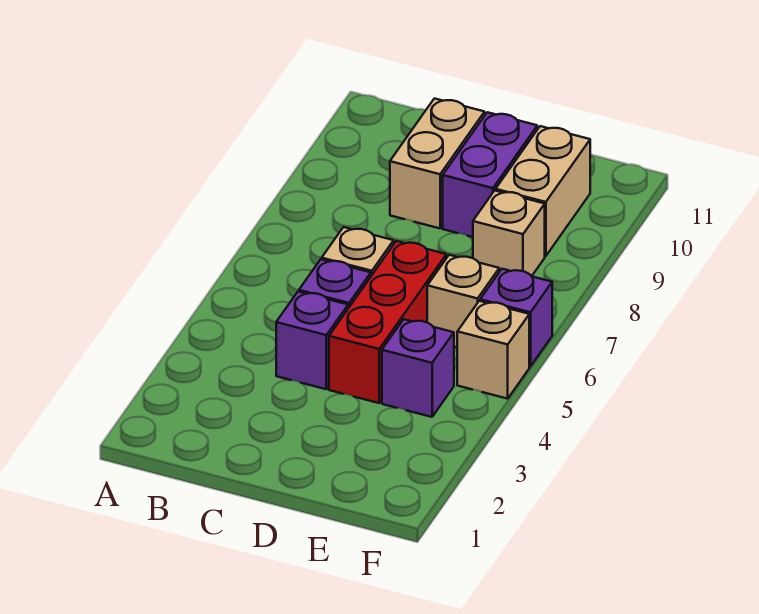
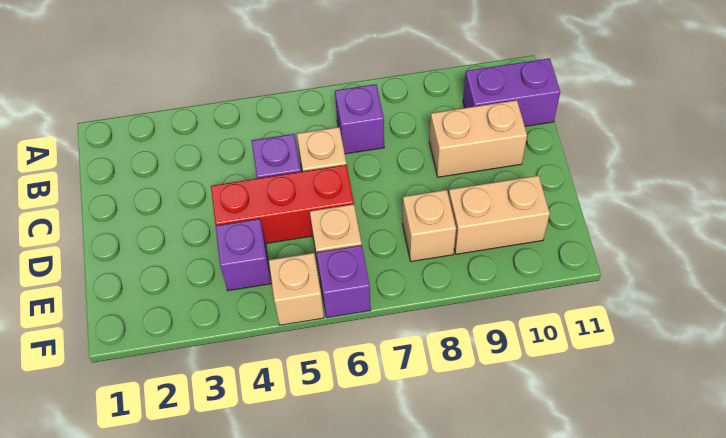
purple brick C4 level 1 -> purple brick B7 level 1
purple brick D9:D10 level 1 -> purple brick B10:B11 level 1

